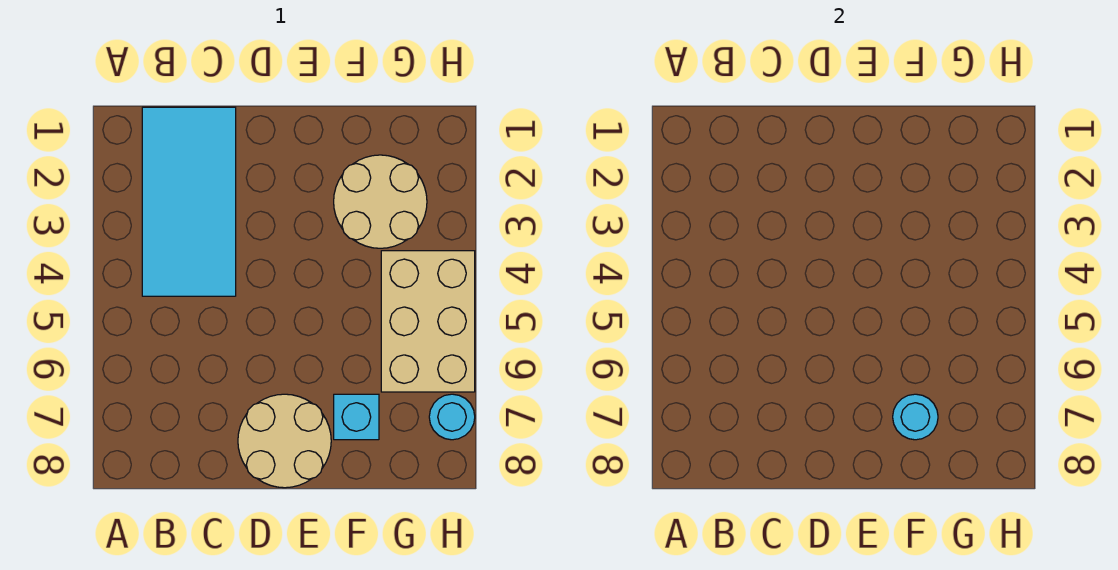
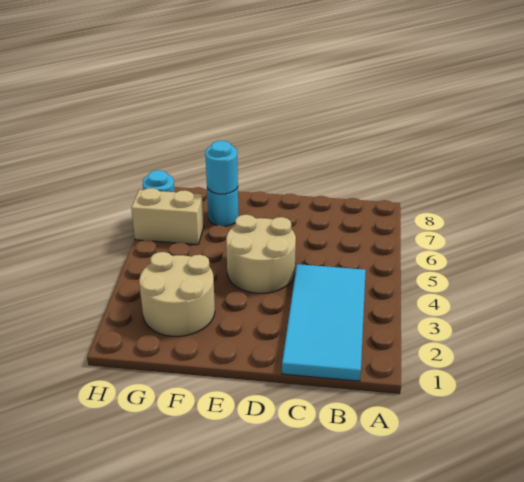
tan round brick D7:E8 level 1 -> tan round brick D4:E5 level 1
cyan brick F7 level 1 -> cyan round brick F7 level 1
tan brick G4:H6 level 1 -> tan brick G6:H6 level 1

